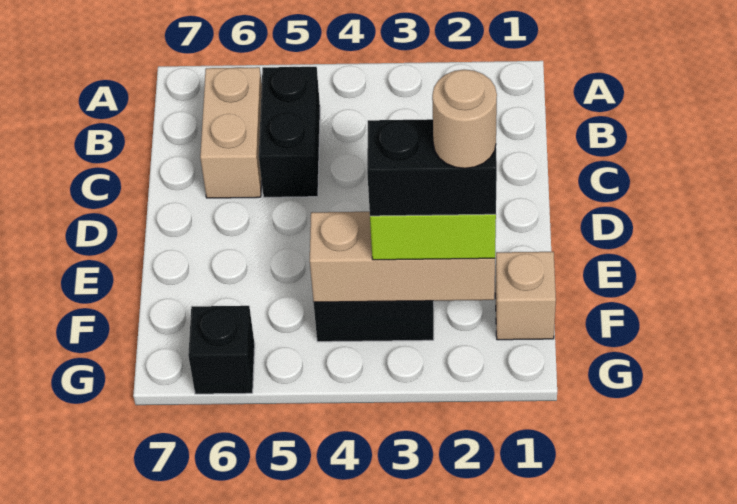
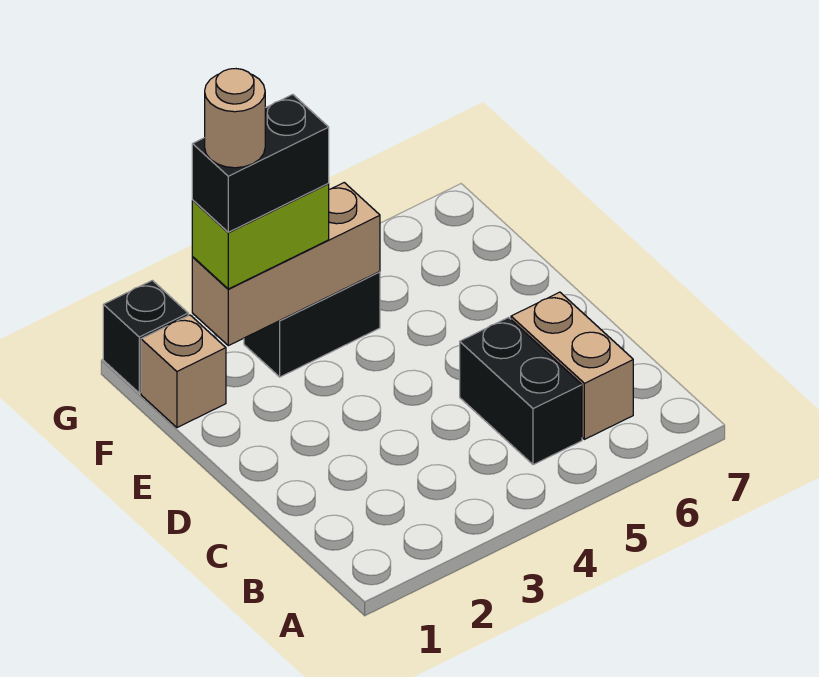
black brick G6 level 1 -> black brick G1 level 1

